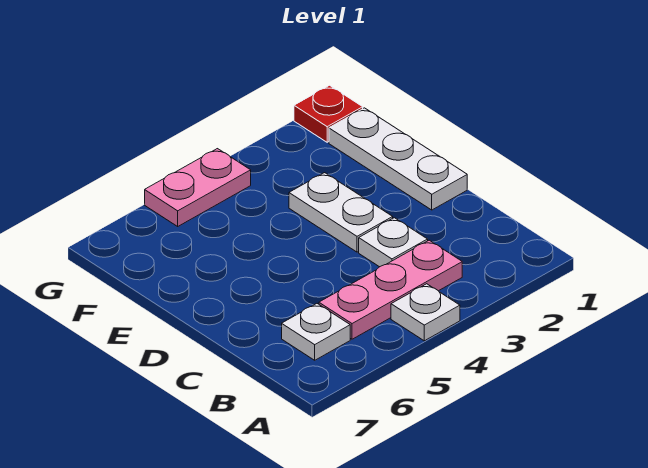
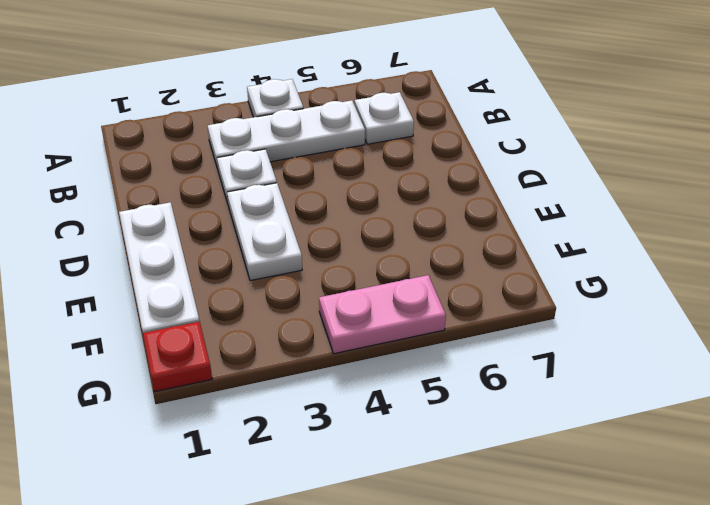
pink plate B3:B5 level 1 -> white plate B3:B5 level 1

